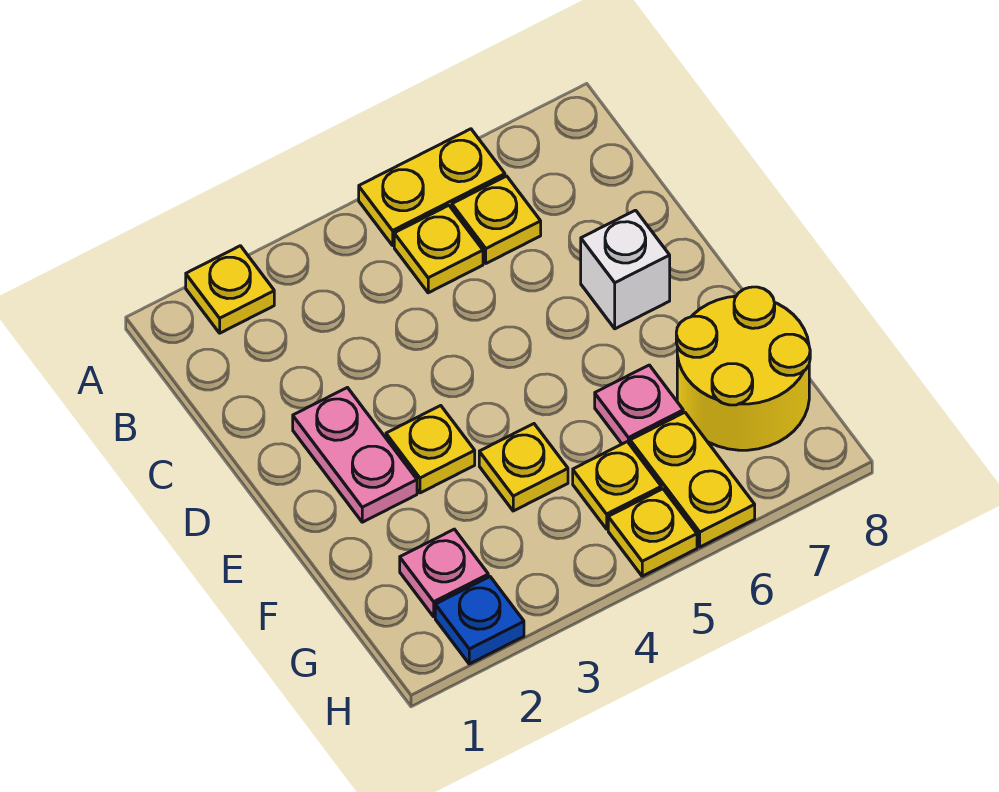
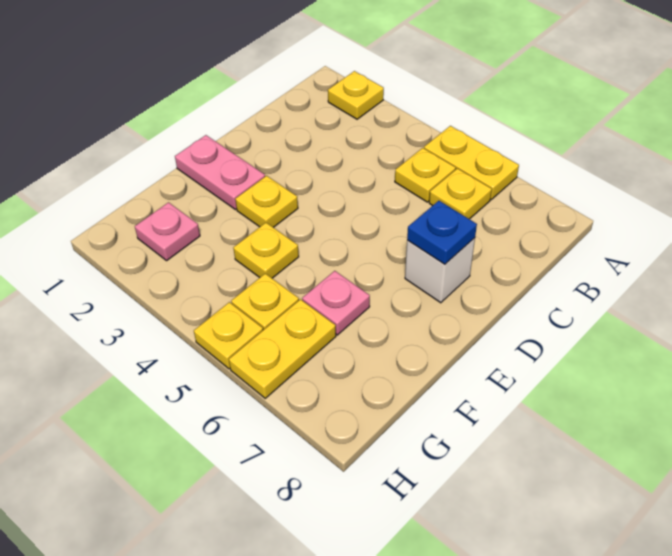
pink plate D2:E2 level 1 -> pink plate E1:E2 level 1
yellow round brick F7:G8 level 1 -> none
blue plate H2 level 1 -> blue plate D7 level 2

